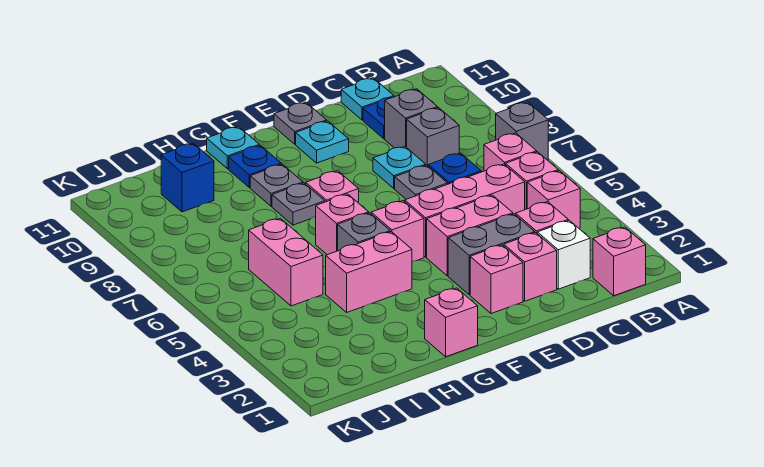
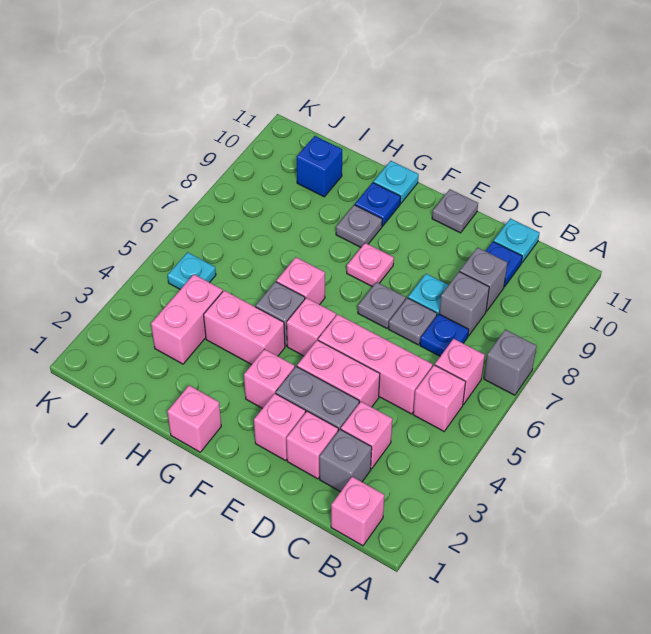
pink brick B4 level 1 -> pink brick F3 level 1
white brick C2 level 1 -> grey brick C2 level 1
cyan plate E10 level 1 -> cyan plate J5 level 1
grey plate G8 level 1 -> grey plate E7 level 1
pink brick I5:I6 level 1 -> pink brick I3:I4 level 1

